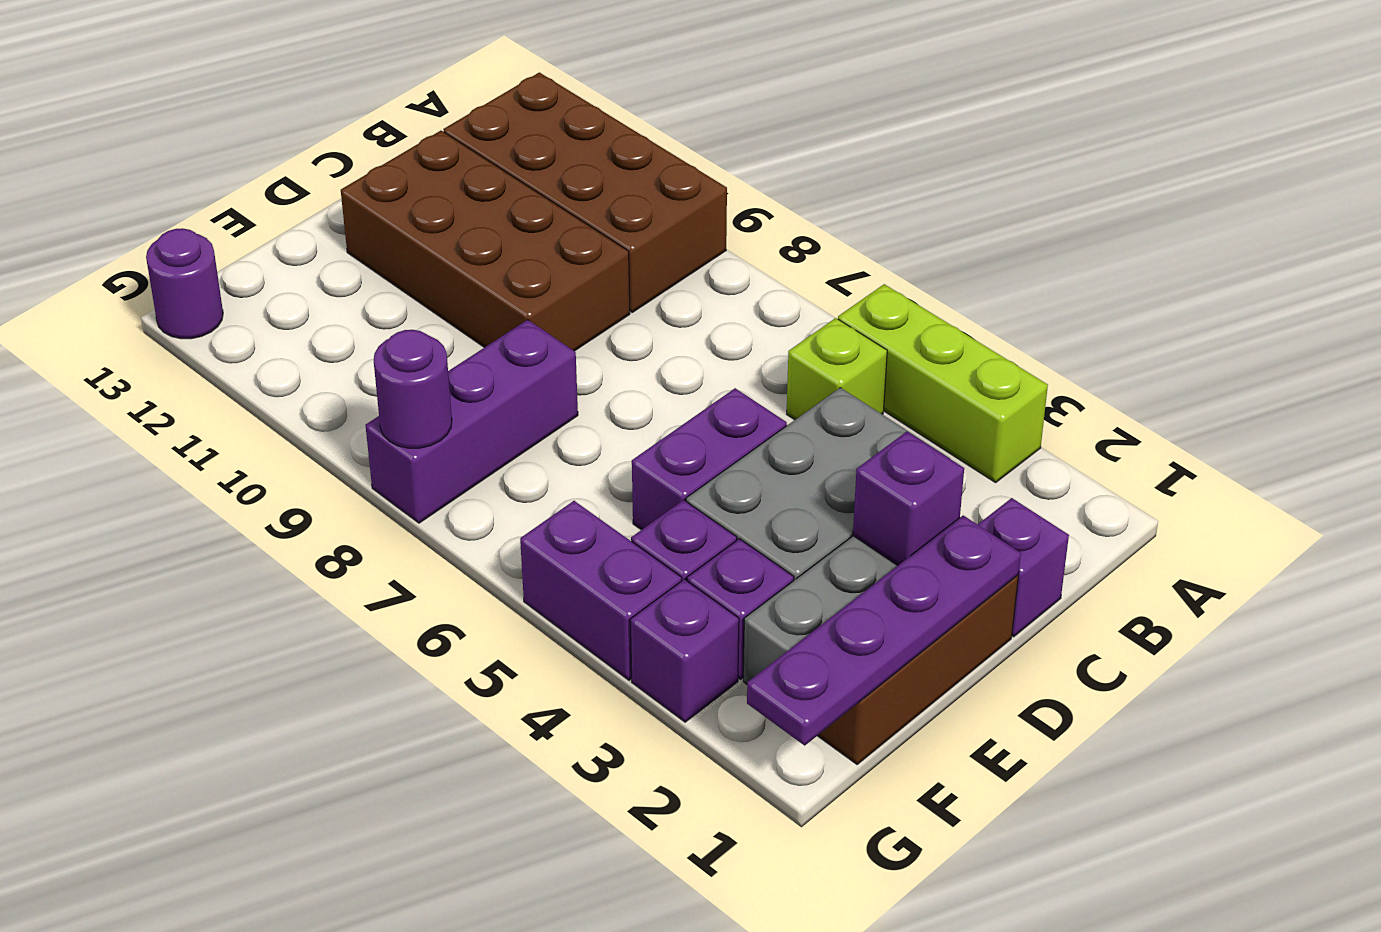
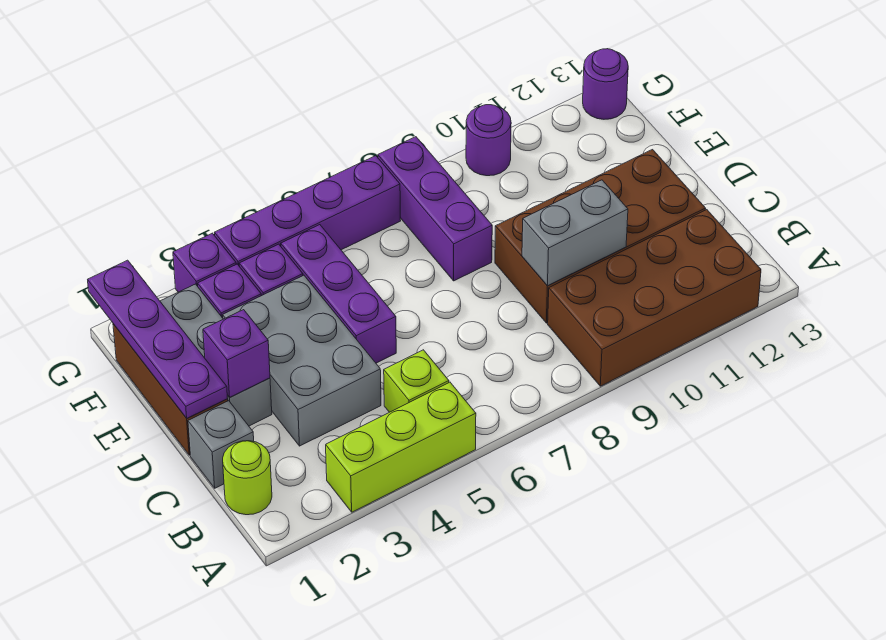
none -> lime round brick B1 level 1
purple brick C1 level 1 -> grey brick C1 level 1
none -> grey brick C9:C10 level 2
purple brick D5:E5 level 1 -> purple brick D5:F5 level 1
purple brick G4:G5 level 1 -> purple brick G4:G7 level 1
purple round brick G8 level 2 -> purple round brick G10 level 1

